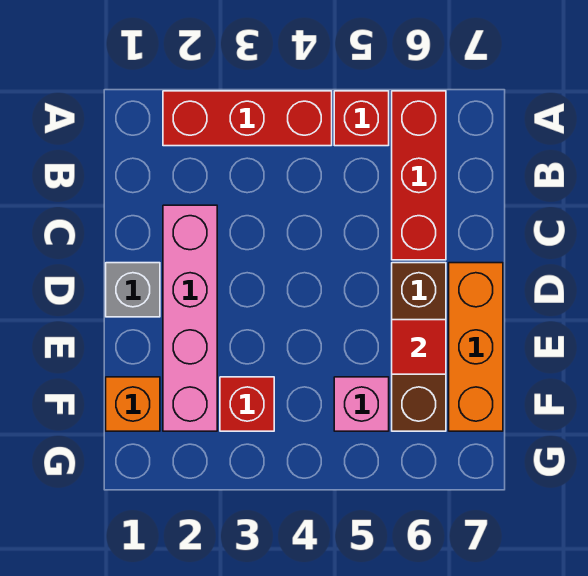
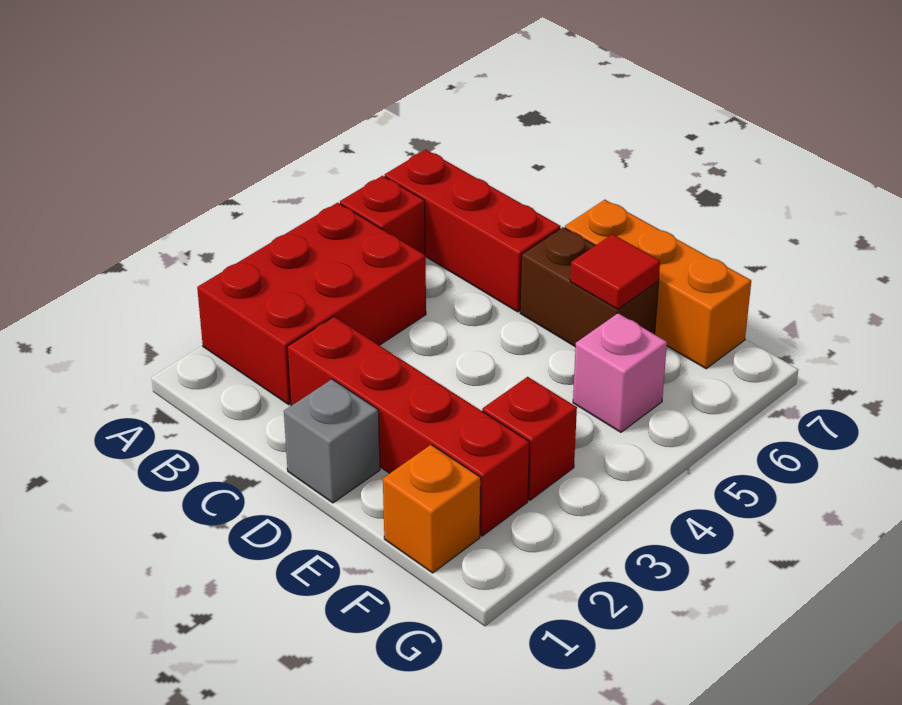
red brick A2:A4 level 1 -> red brick A2:B4 level 1
pink brick C2:F2 level 1 -> red brick C2:F2 level 1
brown brick D6:F6 level 1 -> brown brick D6:E6 level 1

